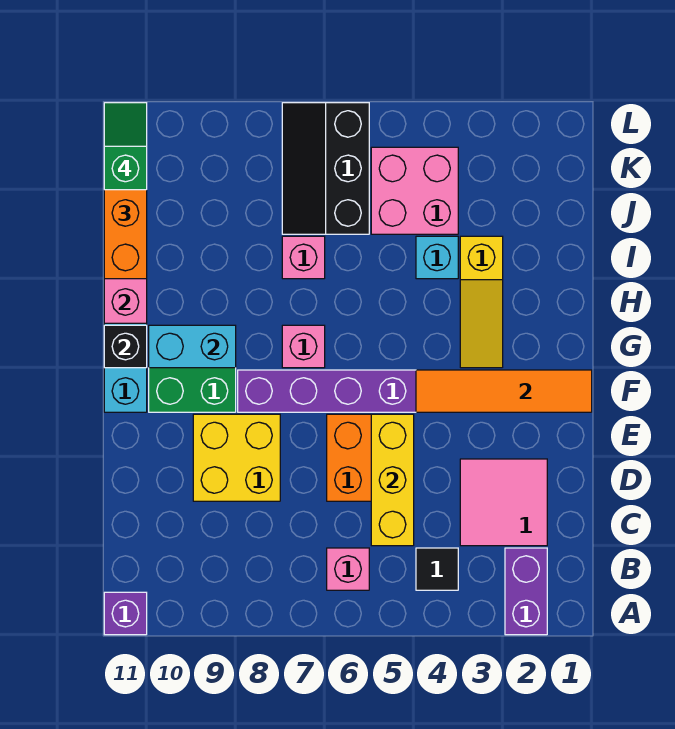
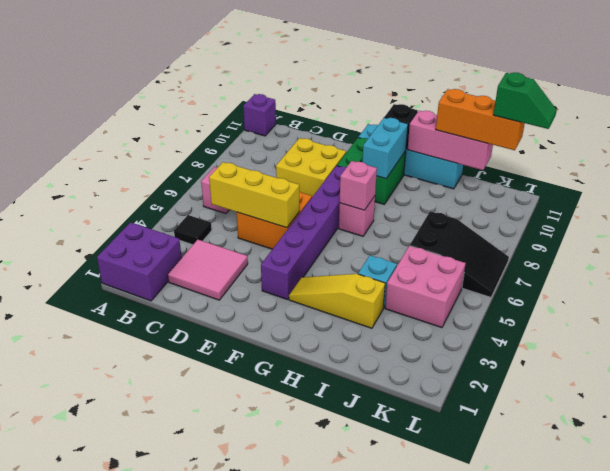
purple brick A2:B2 level 1 -> purple brick A1:B2 level 1
orange tile F1:F4 level 2 -> none
pink brick I7 level 1 -> pink brick G7 level 2
black slope J6:L7 level 1 top 6 -> black slope J6:L7 level 1 top J

